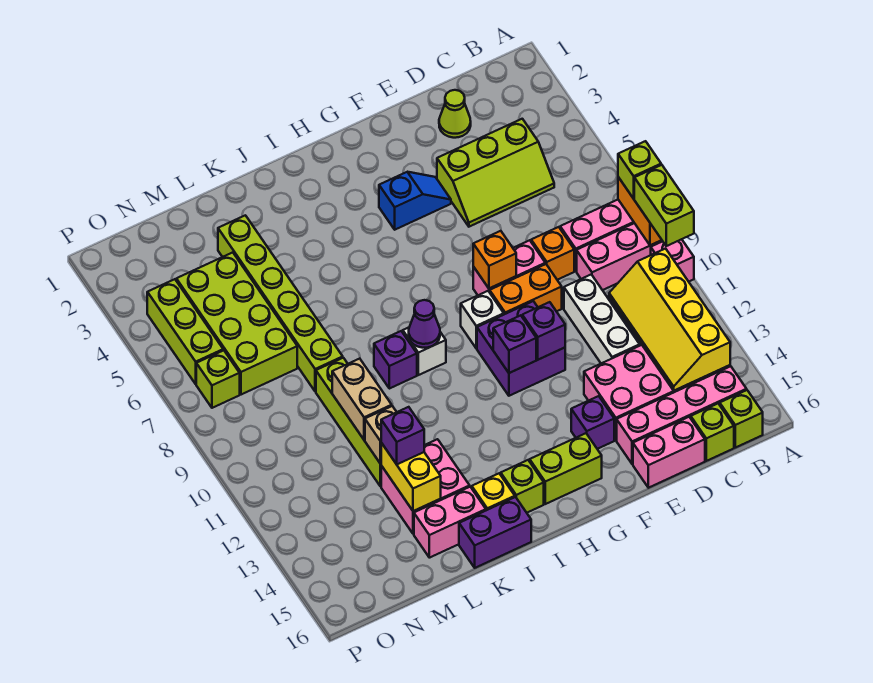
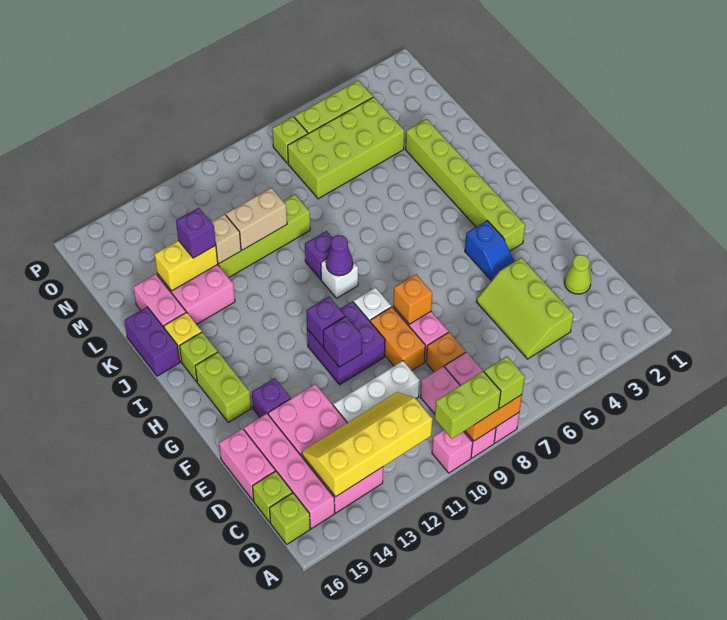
lime brick L3:L8 level 1 -> lime brick G3:L3 level 1

